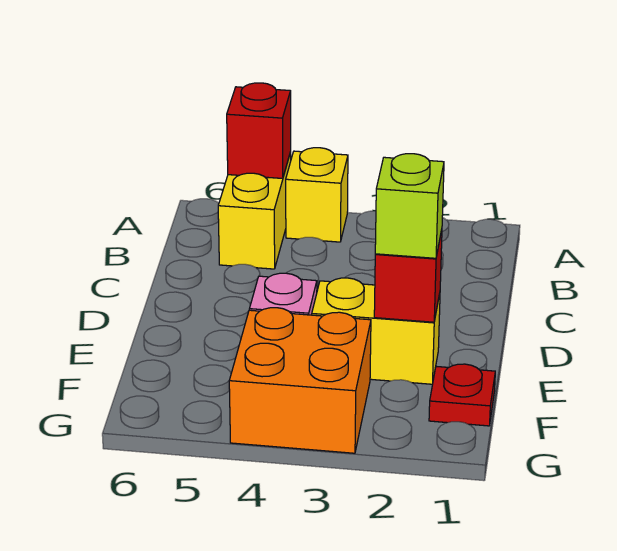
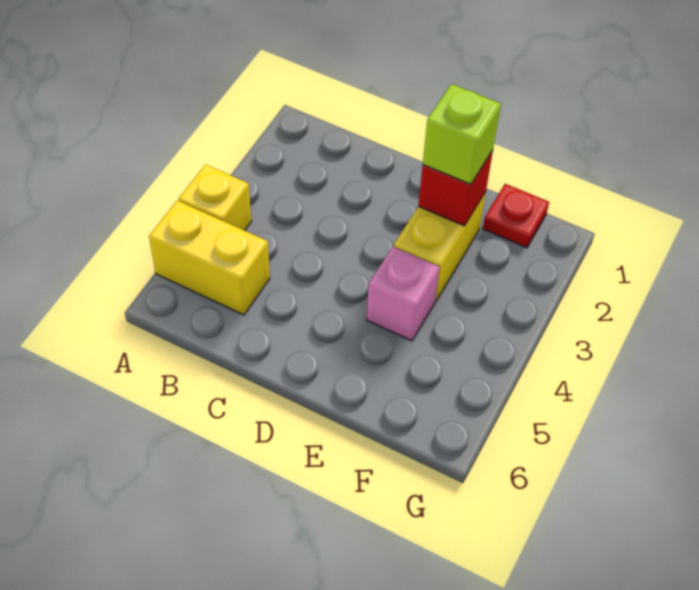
red brick A5 level 2 -> none
orange brick F3:G4 level 1 -> none

